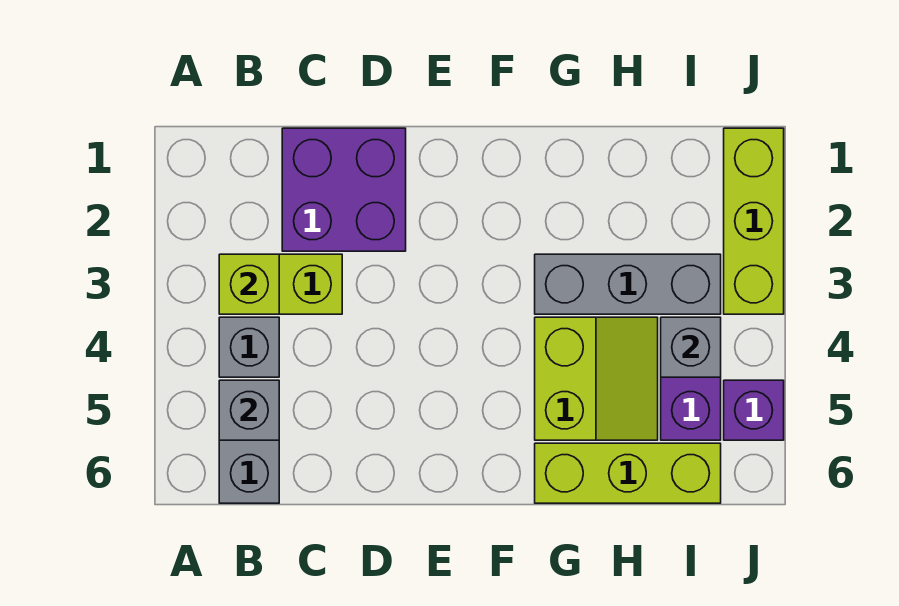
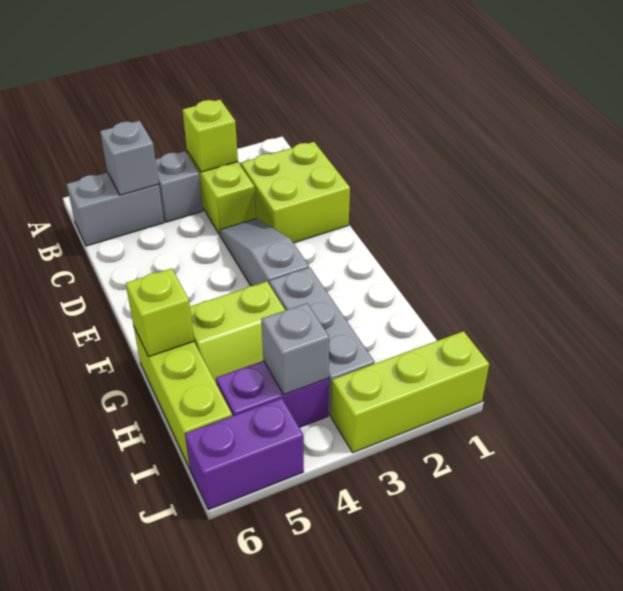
purple brick C1:D2 level 1 -> lime brick C1:D2 level 1
none -> grey slope D3:F3 level 1 top F
none -> lime brick G6 level 2
purple brick J5 level 1 -> purple brick J5:J6 level 1

